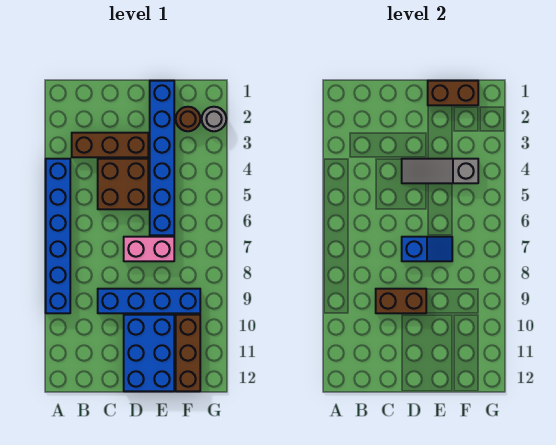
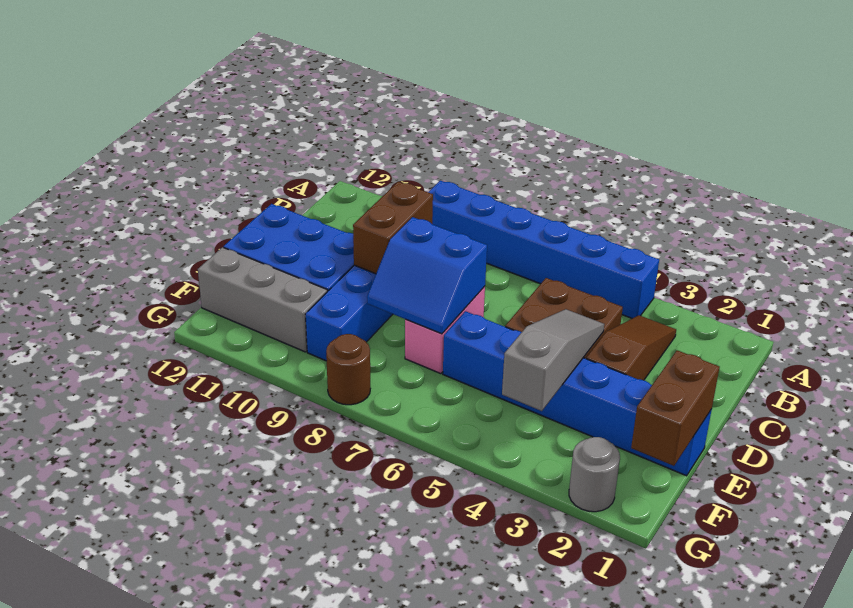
brown brick B3:D3 level 1 -> brown slope B3:D3 level 1 top D
blue slope D7:E7 level 2 top D -> blue slope D7:E8 level 2 top D
brown round brick F2 level 1 -> brown round brick G8 level 1
brown brick F10:F12 level 1 -> grey brick F10:F12 level 1

